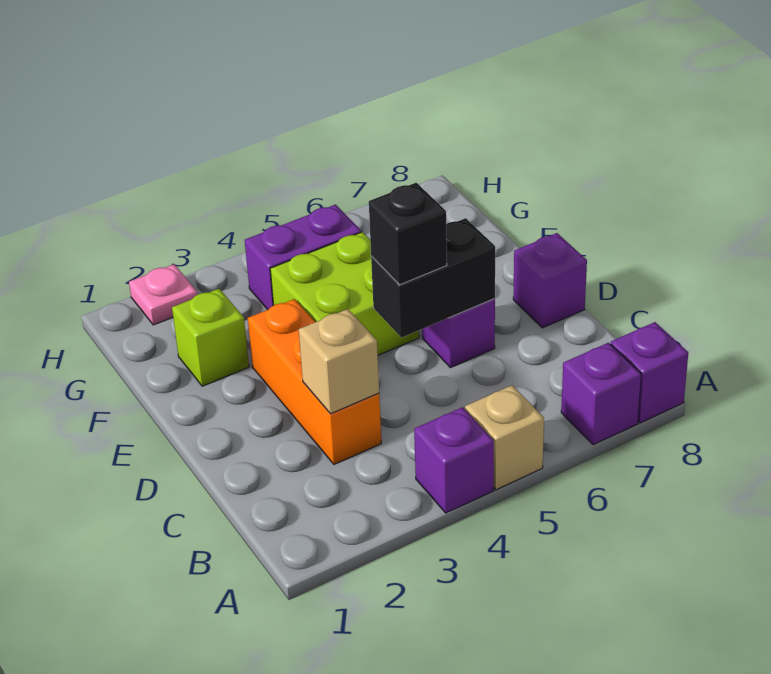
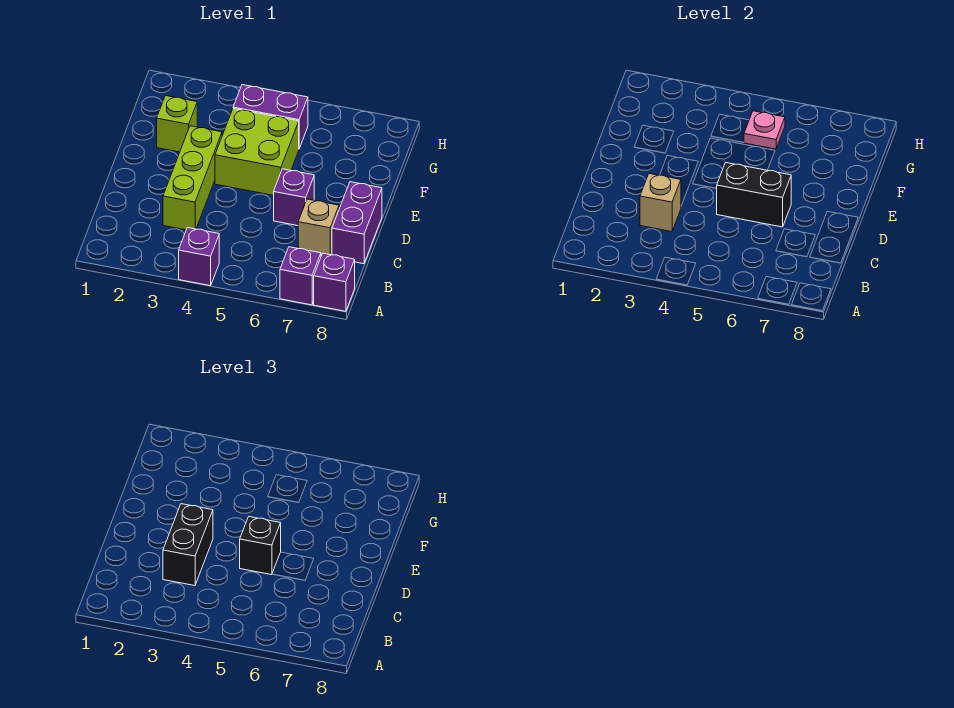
tan brick A5 level 1 -> tan brick C7 level 1
orange brick C3:E3 level 1 -> lime brick C3:E3 level 1
none -> black brick C3:D3 level 3
purple brick D8 level 1 -> purple brick C8:D8 level 1
pink plate H2 level 1 -> pink plate G5 level 2

